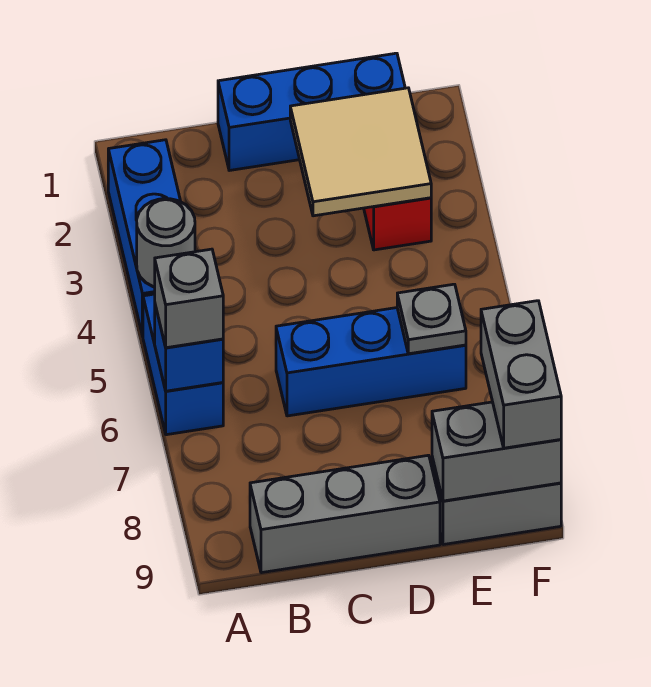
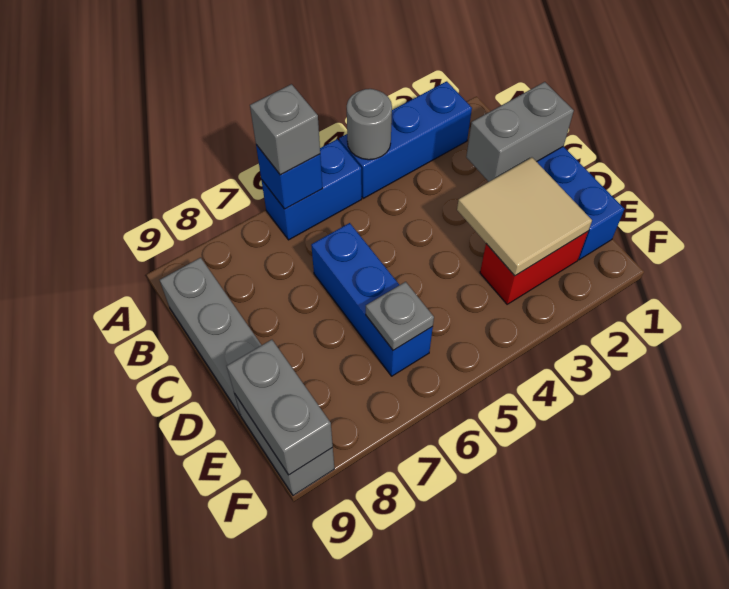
grey brick F8:F9 level 3 -> grey brick C1:C2 level 2

